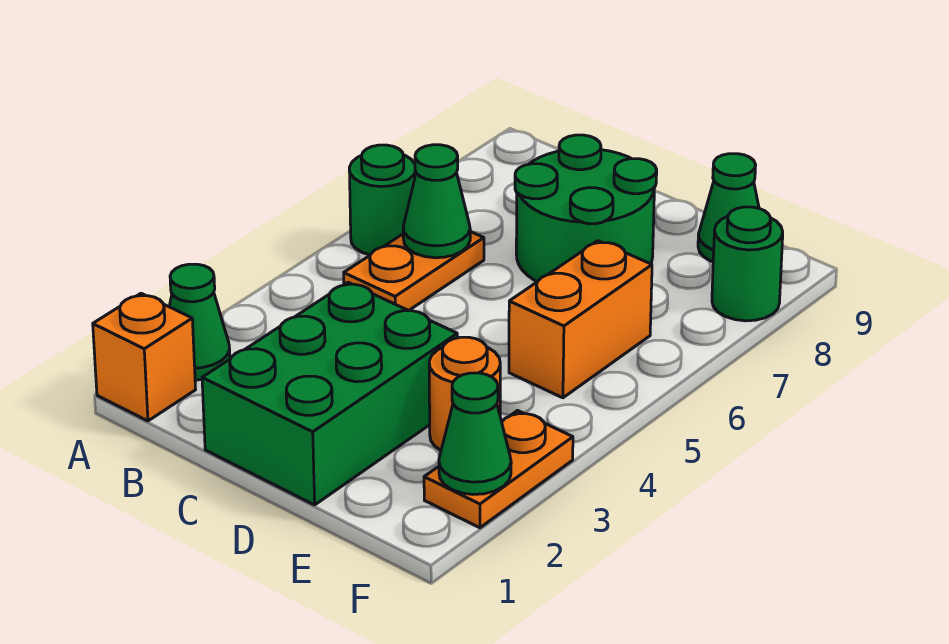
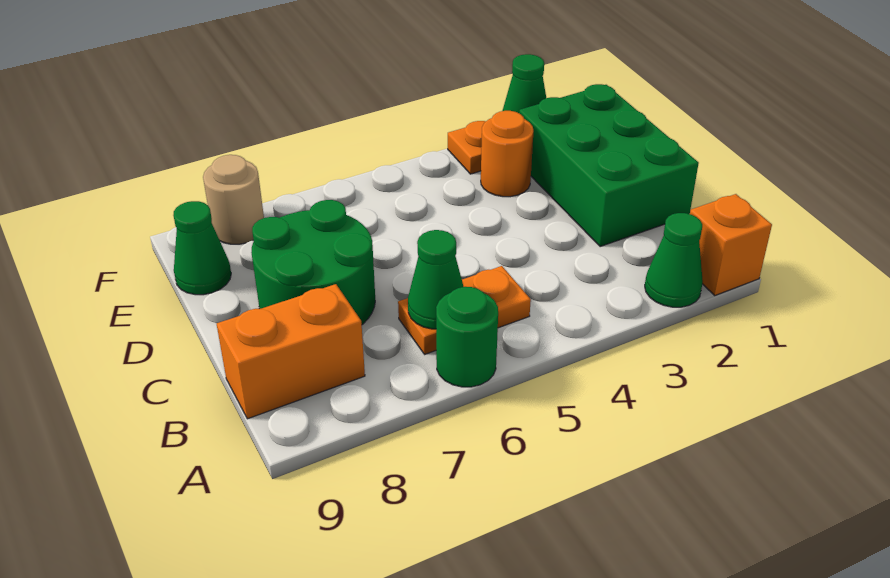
green brick C1:D3 level 1 -> green brick C1:E2 level 1
orange brick E5:E6 level 1 -> orange brick B8:B9 level 1
green round brick F8 level 1 -> tan round brick F8 level 1

